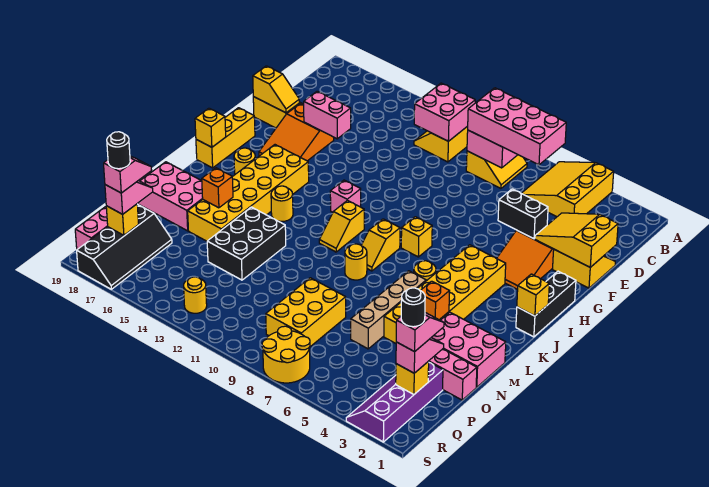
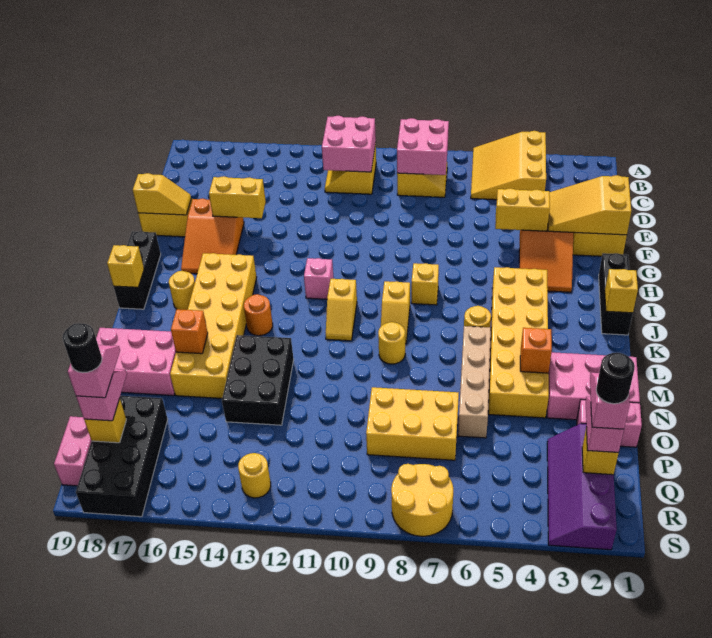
pink brick B6:C9 level 3 -> none
black brick F4:F5 level 2 -> yellow brick F4:F5 level 2
pink brick F15:F16 level 2 -> yellow brick F15:F16 level 2
yellow brick H19:J19 level 1 -> black brick H19:J19 level 1
yellow round brick K14 level 1 -> orange round brick K14 level 1
yellow brick O8:Q9 level 1 -> yellow brick O7:P9 level 1
black slope P17:S18 level 1 top 18 -> black brick P17:S18 level 1

